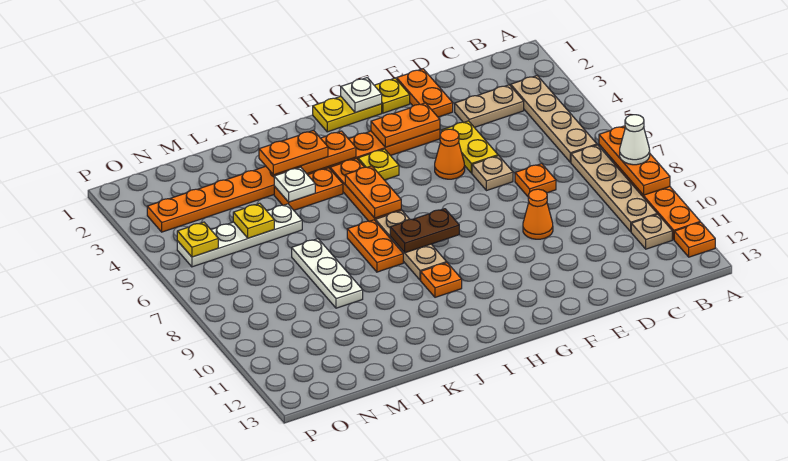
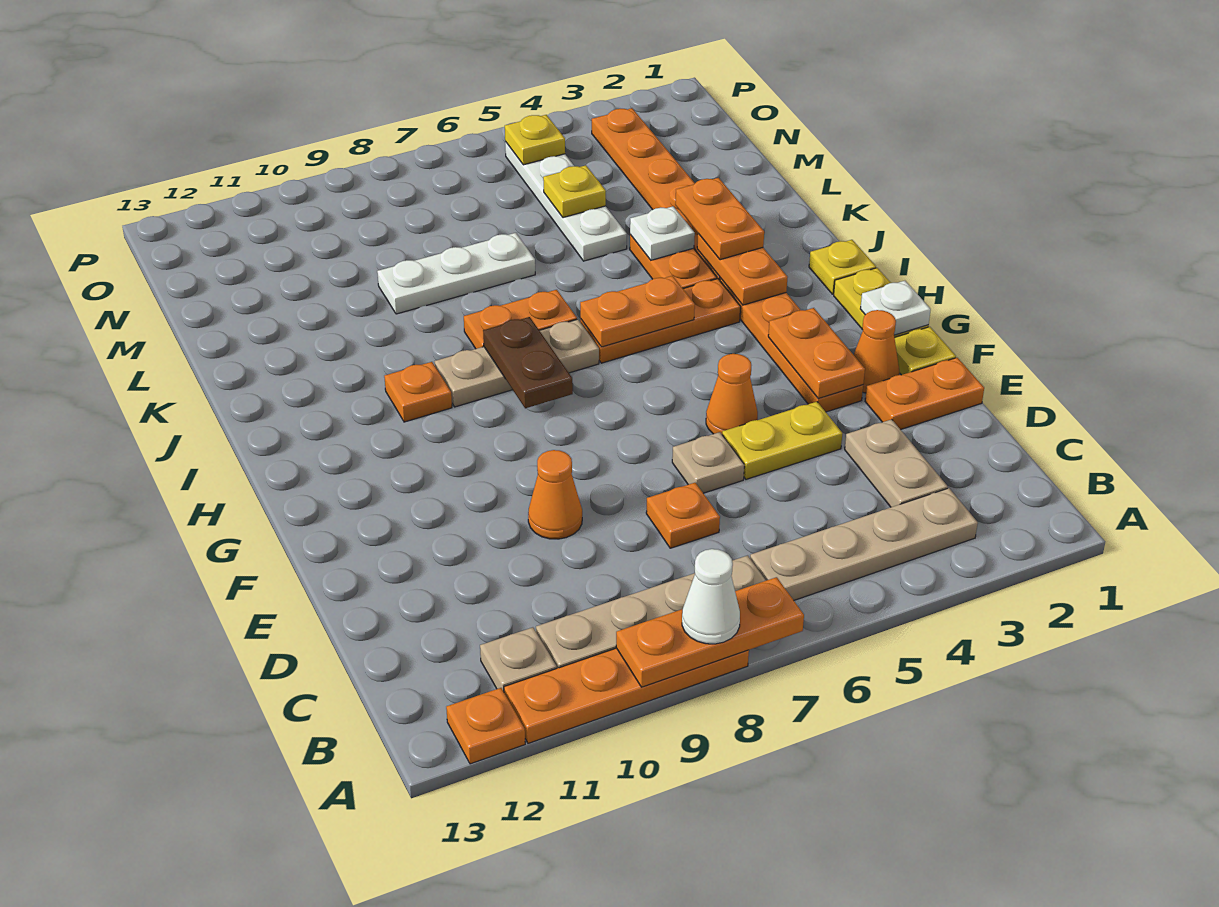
none -> orange cone F2 level 1
yellow plate H4 level 1 -> yellow plate I1 level 1

